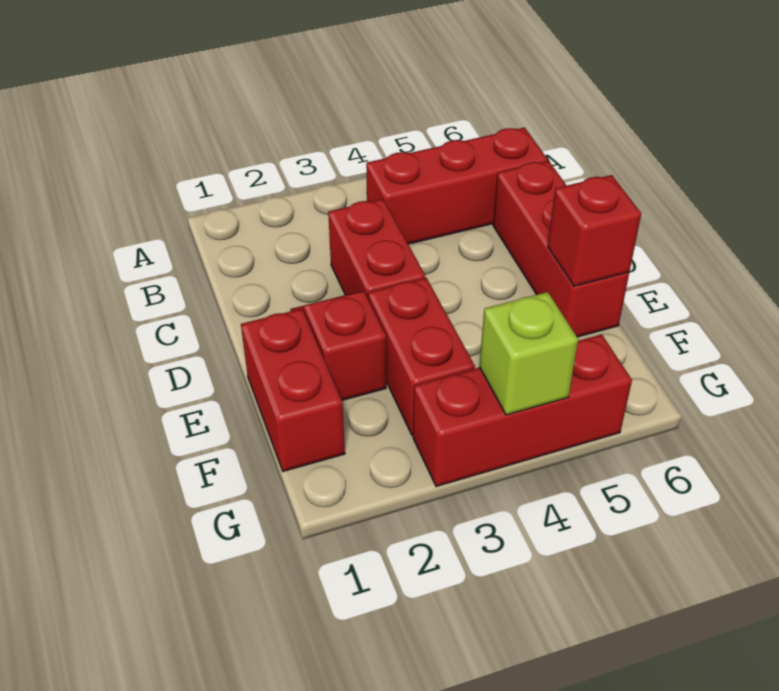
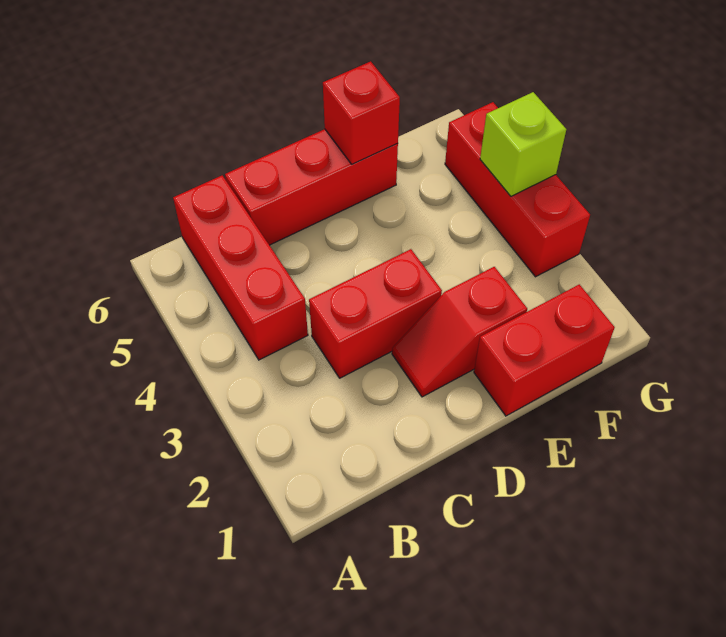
red brick E3:F3 level 1 -> none

